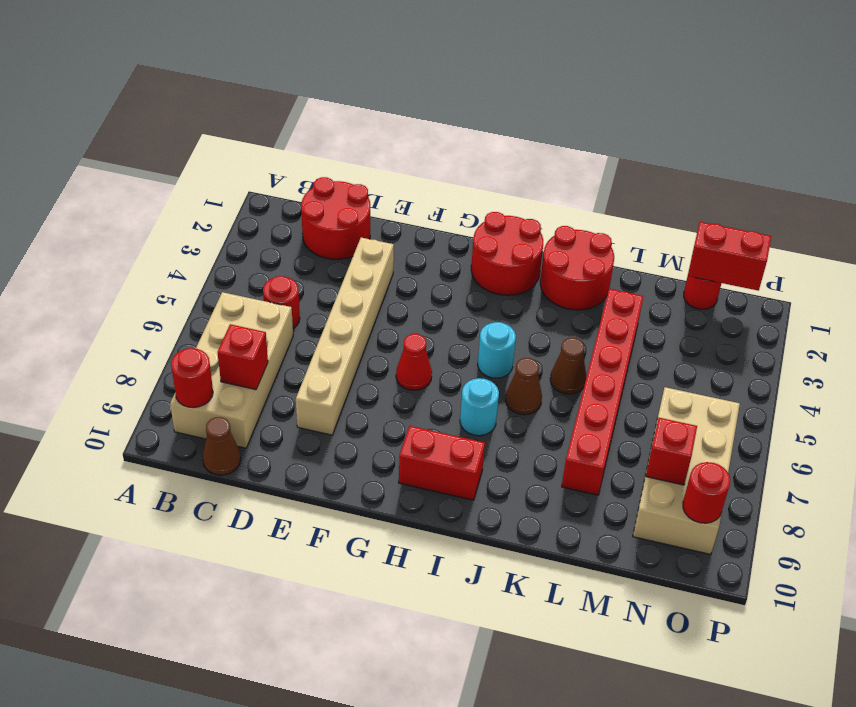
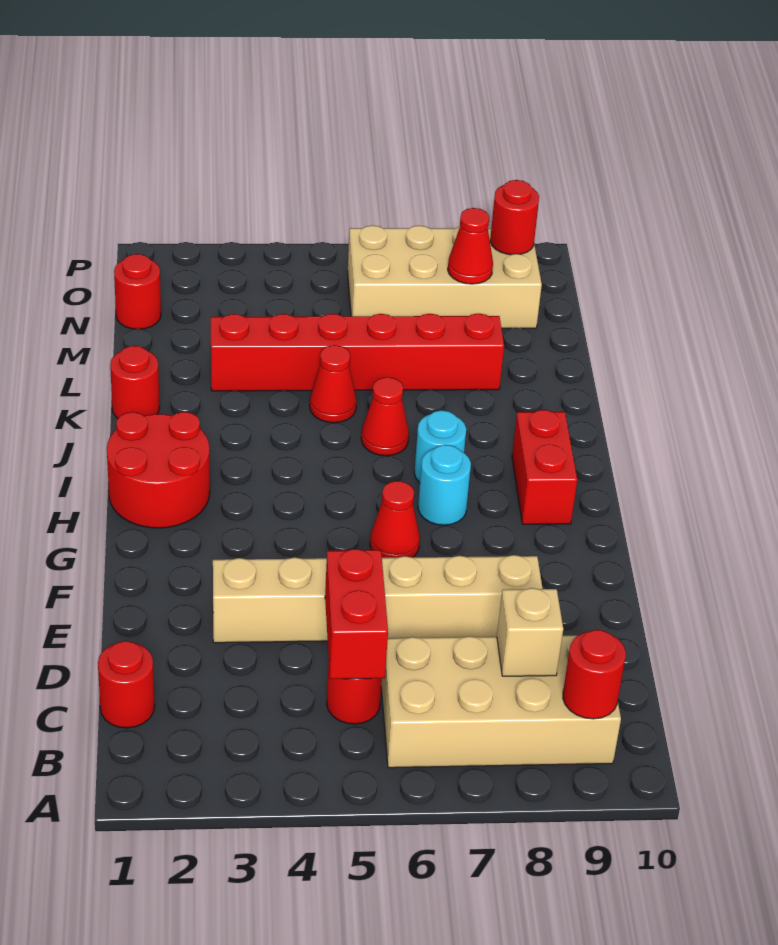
red round brick C1:D2 level 1 -> red round brick C1 level 1
red brick C8 level 2 -> tan brick C8 level 2
brown cone C10 level 1 -> none
cyan round brick I5 level 1 -> cyan round brick H7 level 1
red round brick J1:K2 level 1 -> red round brick K1 level 1
brown cone J6 level 1 -> red cone J6 level 1
brown cone K5 level 1 -> red cone K5 level 1
red brick N1:O1 level 2 -> red brick C5:D5 level 2
red brick N8 level 2 -> red cone N8 level 2

